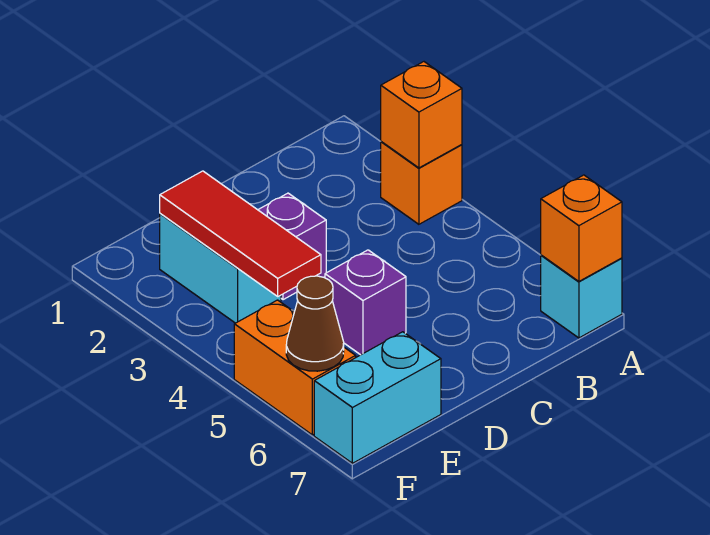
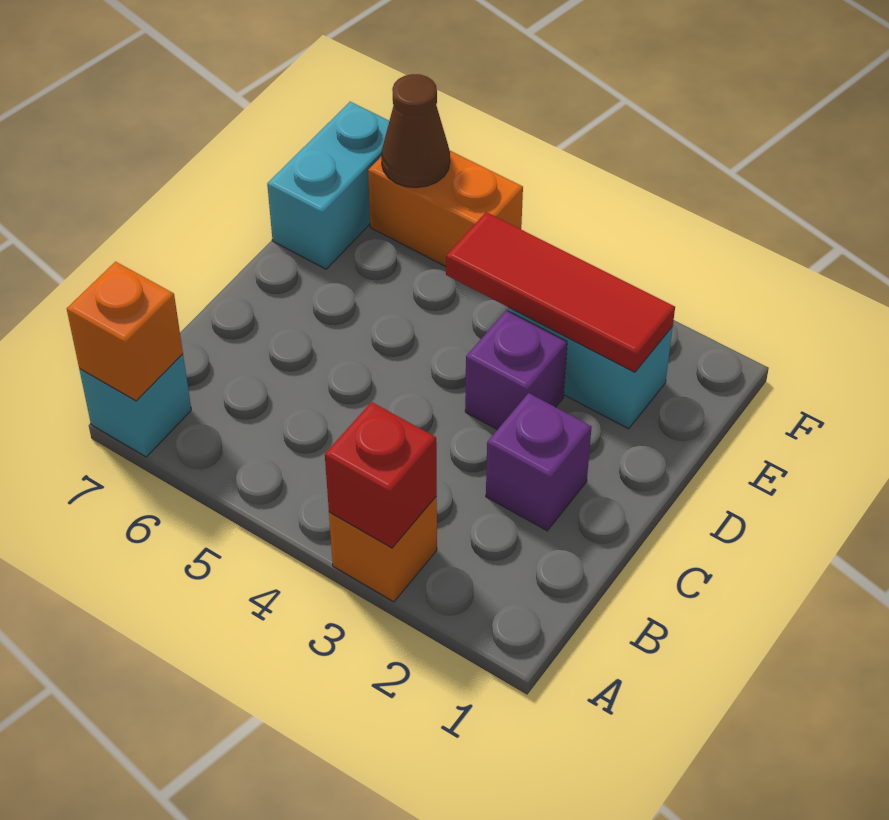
orange brick A3 level 2 -> red brick A3 level 2
purple brick D5 level 1 -> purple brick C2 level 1

